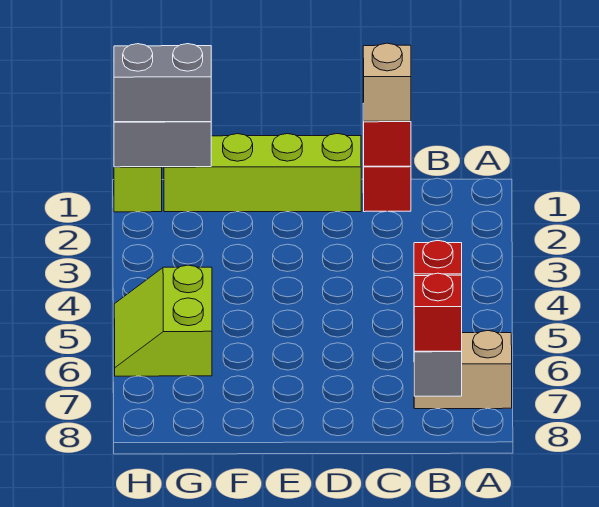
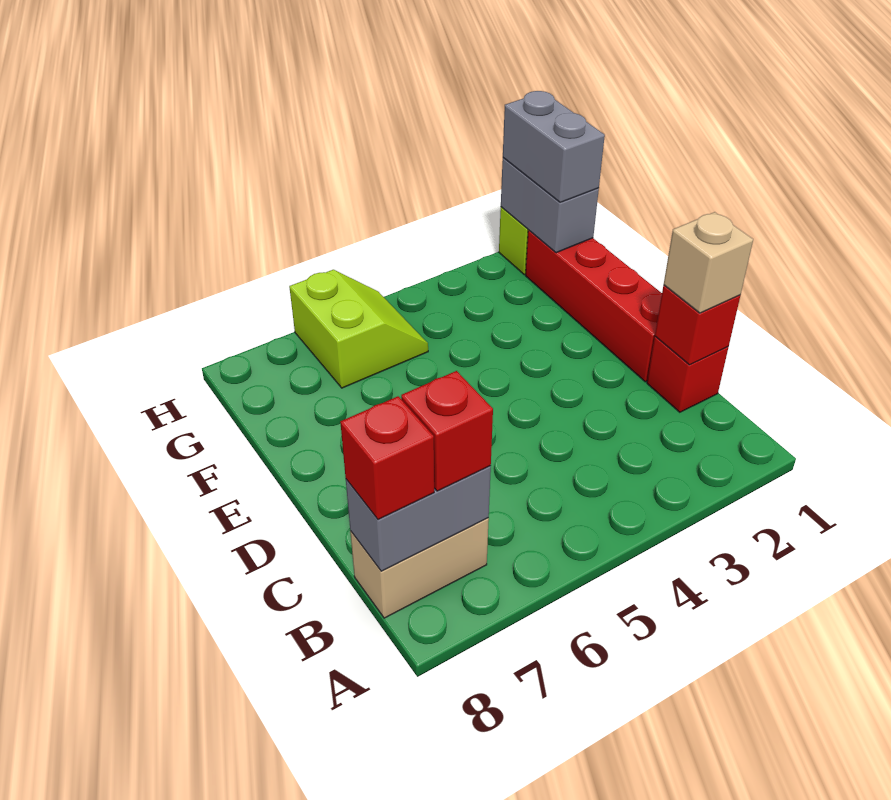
tan brick A7:B7 level 1 -> tan brick B7:B8 level 1
lime brick D1:G1 level 1 -> red brick D1:G1 level 1
lime slope G5:H6 level 1 top G -> lime slope G5:H6 level 1 top 6

